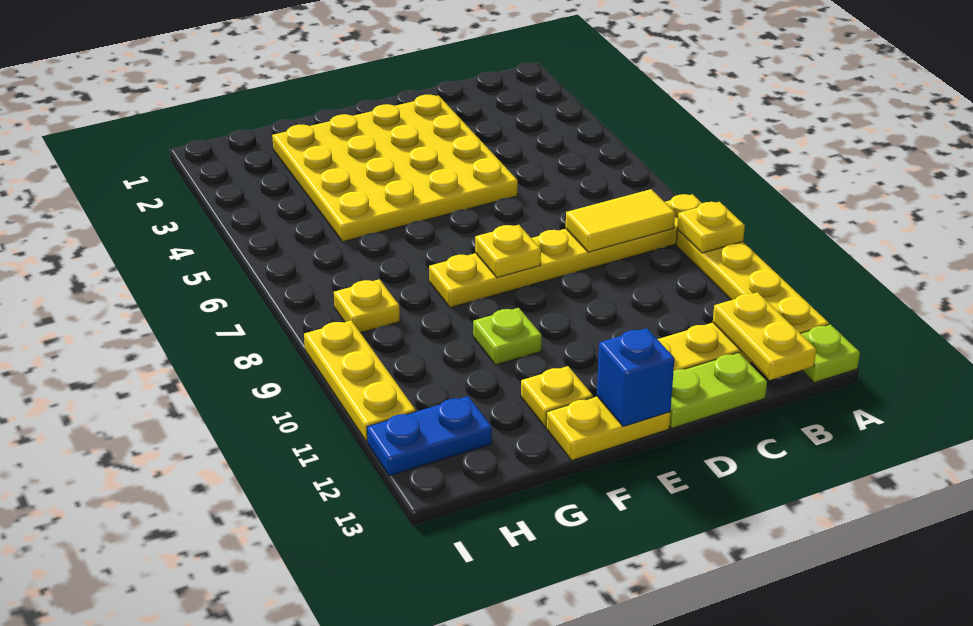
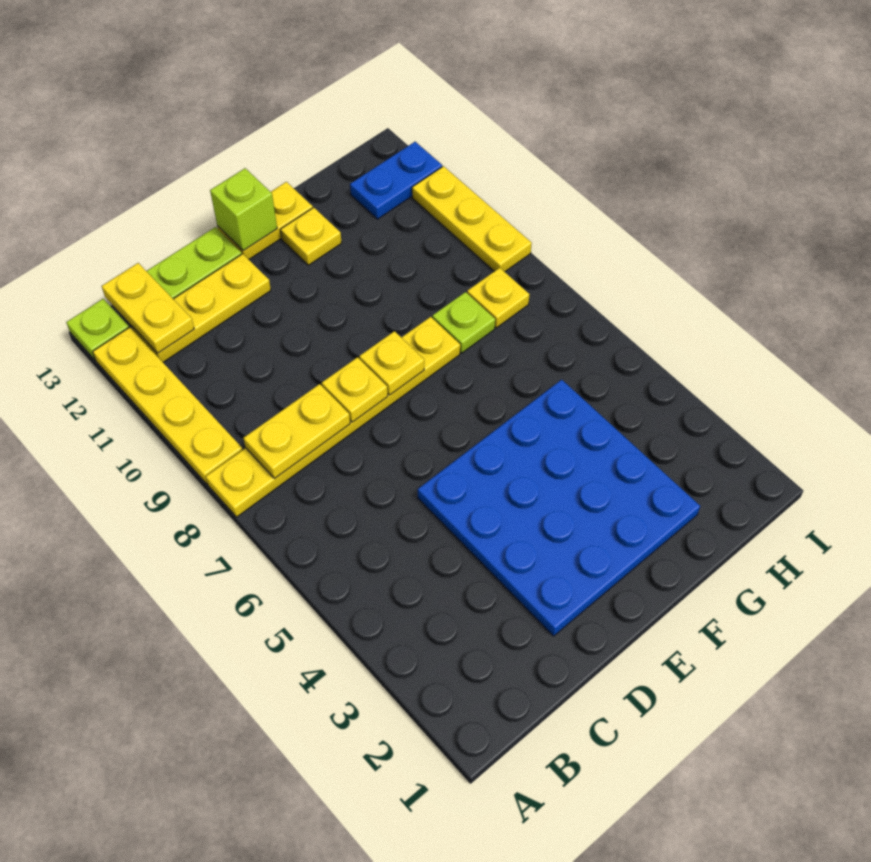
yellow plate A9 level 2 -> yellow plate D8 level 2
yellow tile B8:C8 level 2 -> yellow plate B8:C8 level 2
yellow plate D2:G5 level 1 -> blue plate D2:G5 level 1
blue brick E13 level 2 -> lime brick E13 level 2
lime plate F10 level 1 -> lime plate G8 level 1

